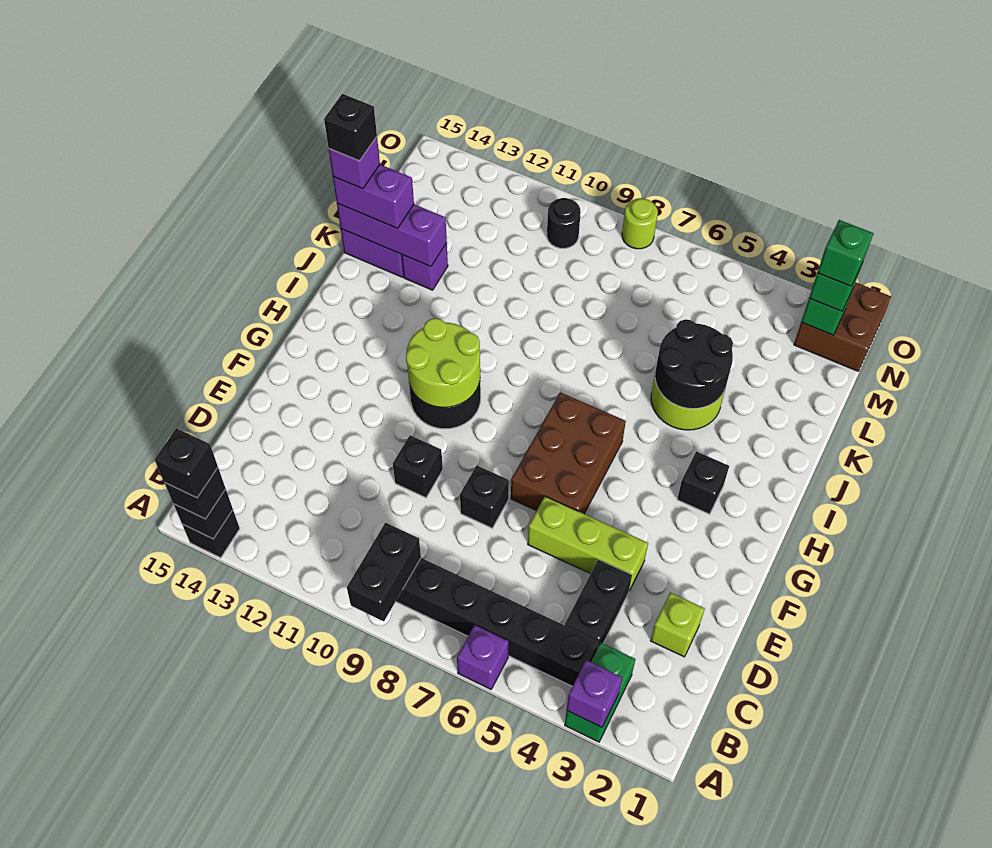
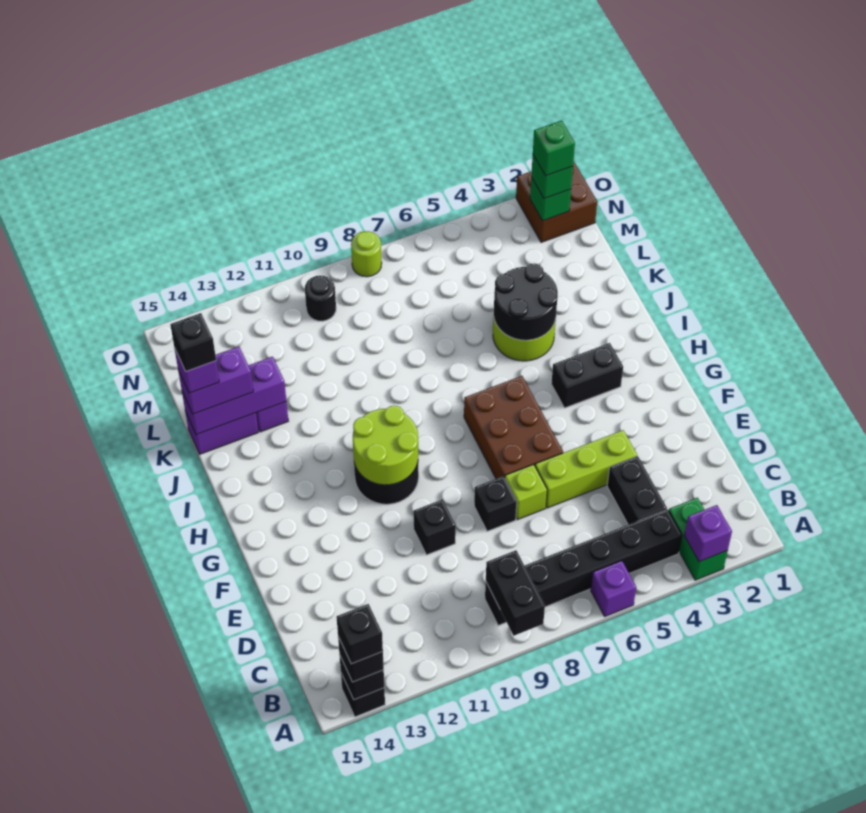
lime brick D2 level 1 -> lime brick E7 level 1
black brick H3 level 1 -> black brick H3:H4 level 1

